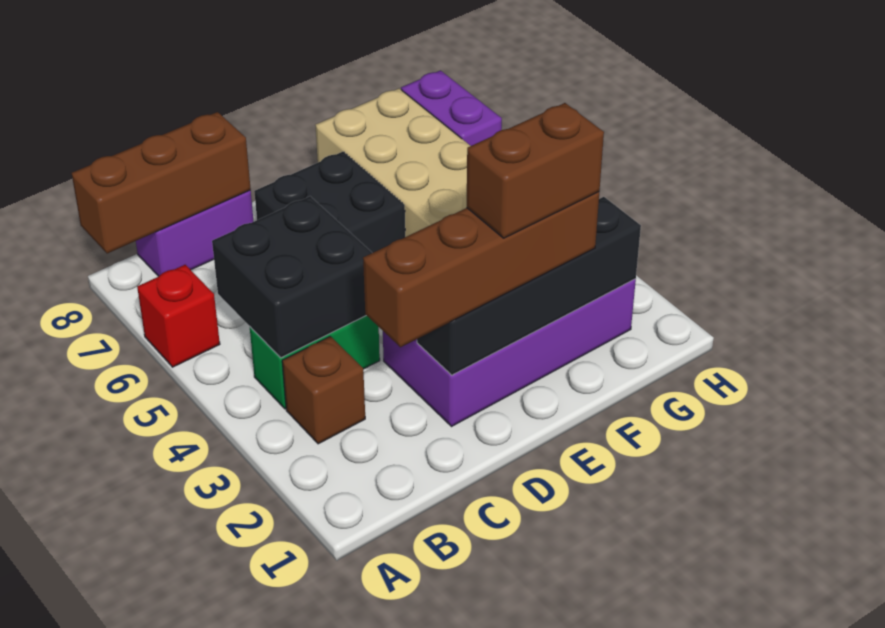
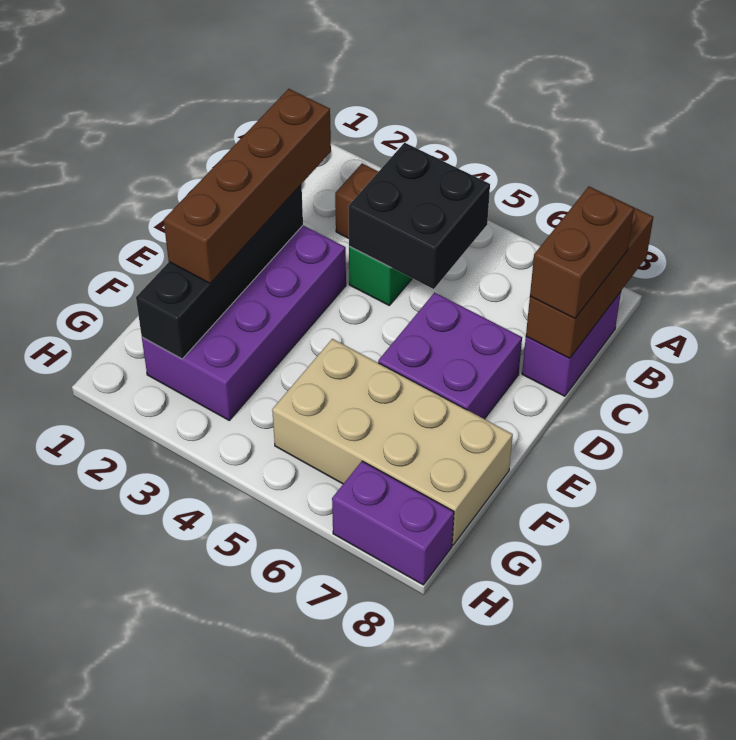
red brick A6 level 1 -> none
black brick D6:E7 level 1 -> purple brick D6:E7 level 1
brown brick E2:F2 level 4 -> brown brick B8:C8 level 3

